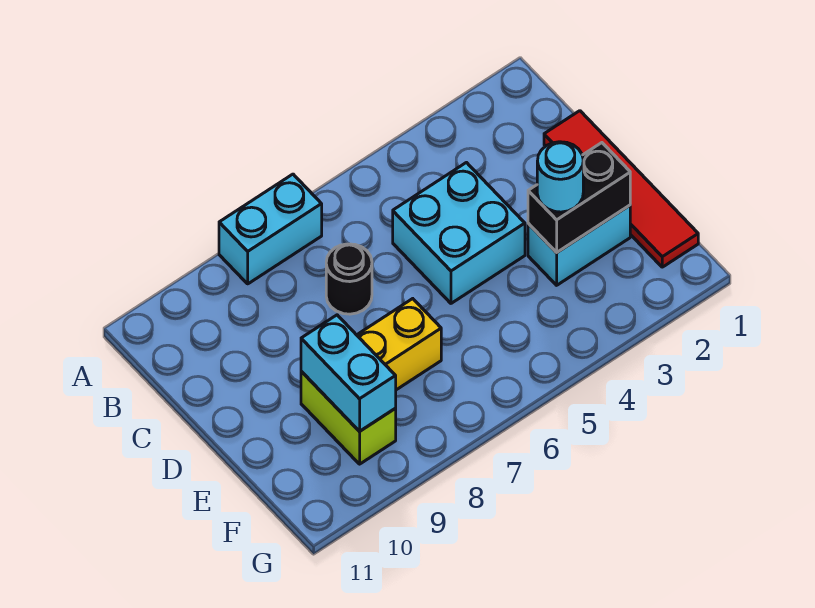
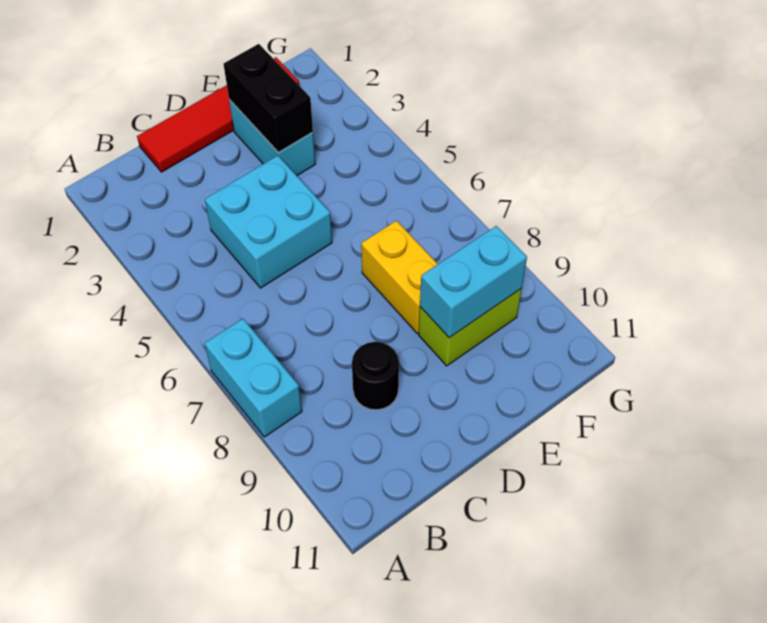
black round brick C7 level 1 -> black round brick C9 level 1
cyan round brick E3 level 3 -> none

